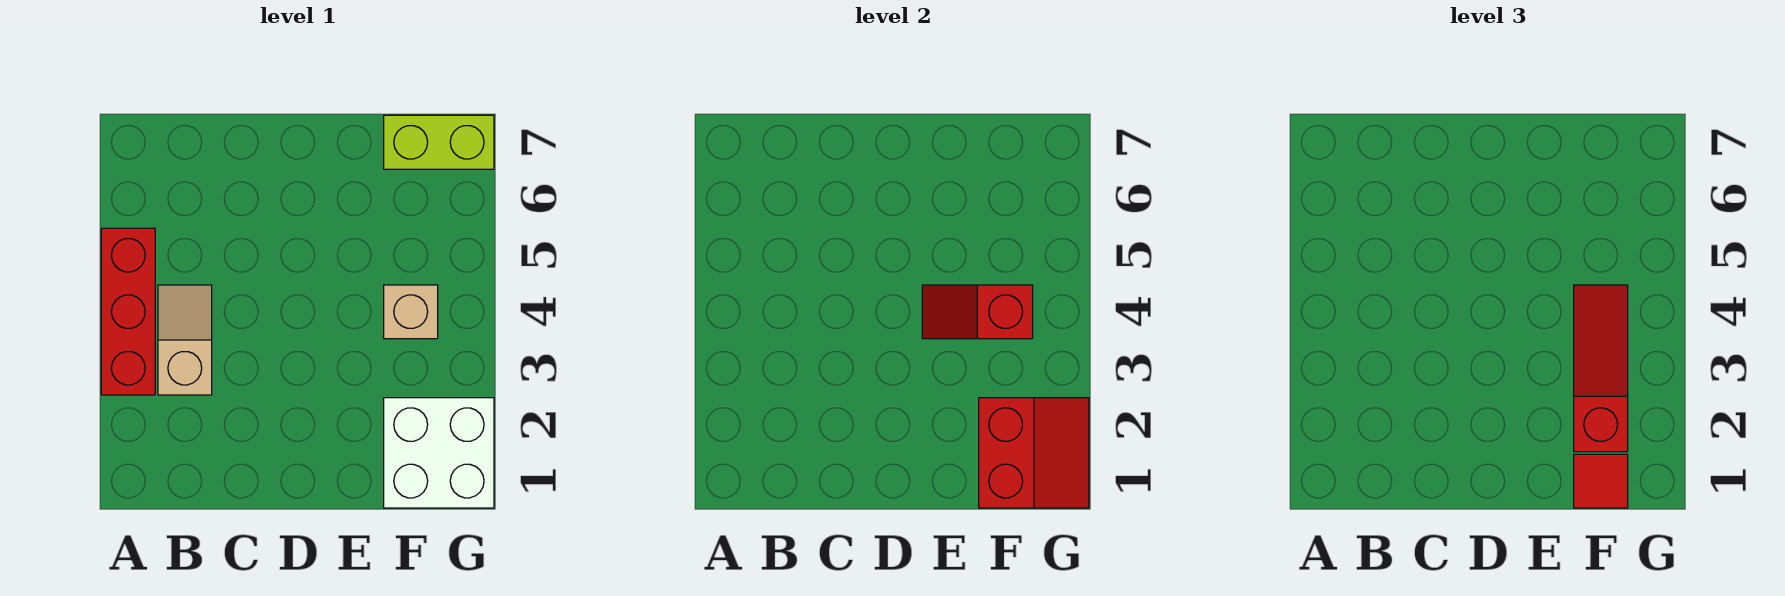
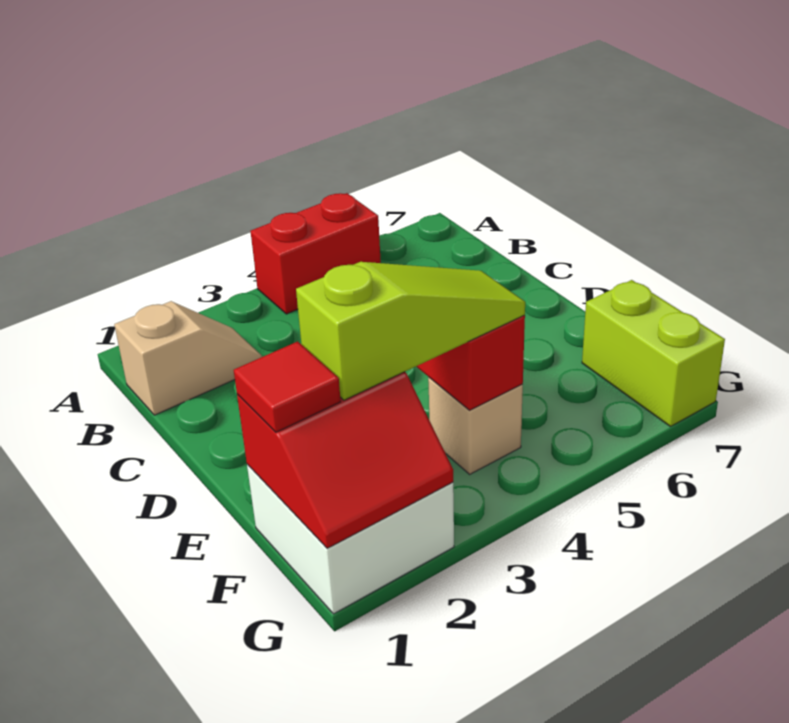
red brick A3:A5 level 1 -> red brick A4:A5 level 1
tan slope B3:B4 level 1 top 3 -> tan slope B1:B2 level 1 top 1
red slope F2:F4 level 3 top 2 -> lime slope F2:F4 level 3 top 2

